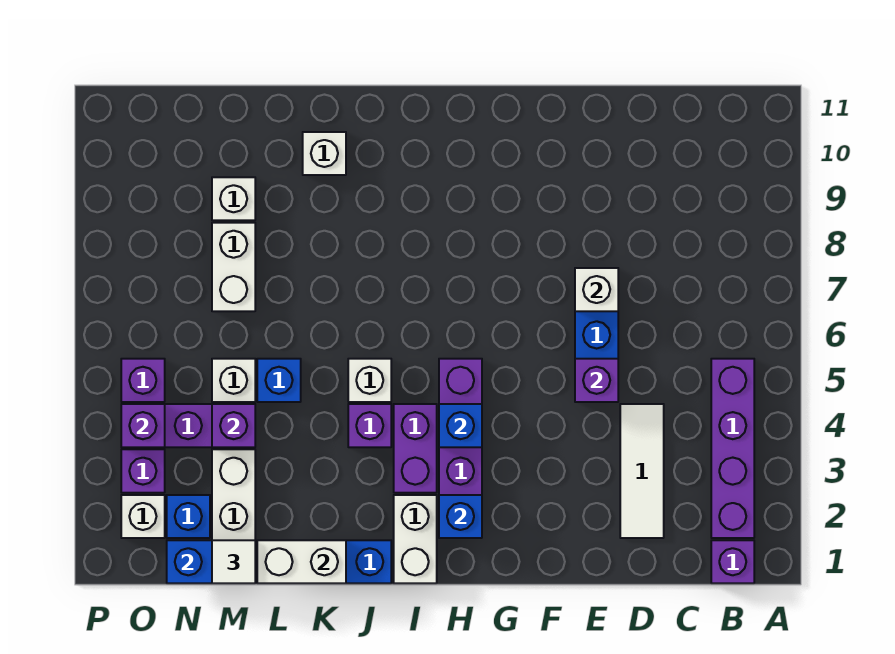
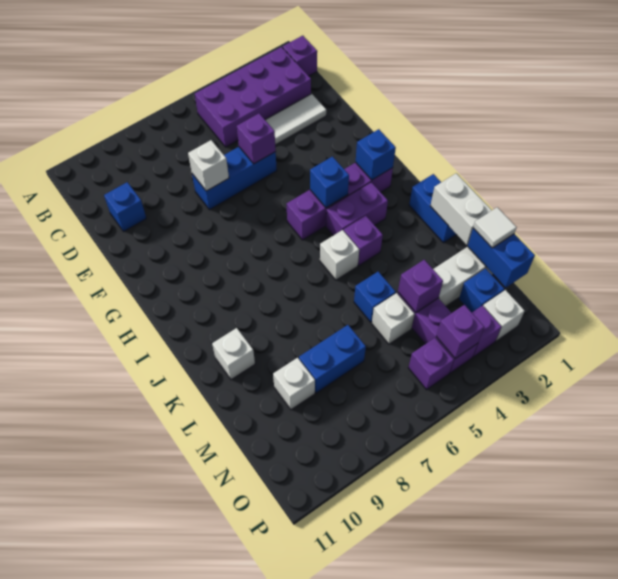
purple brick B2:B5 level 1 -> purple brick B2:C5 level 1
none -> blue brick D10 level 1
white brick I1:I2 level 1 -> none
white brick M7:M8 level 1 -> blue brick M7:M8 level 1

